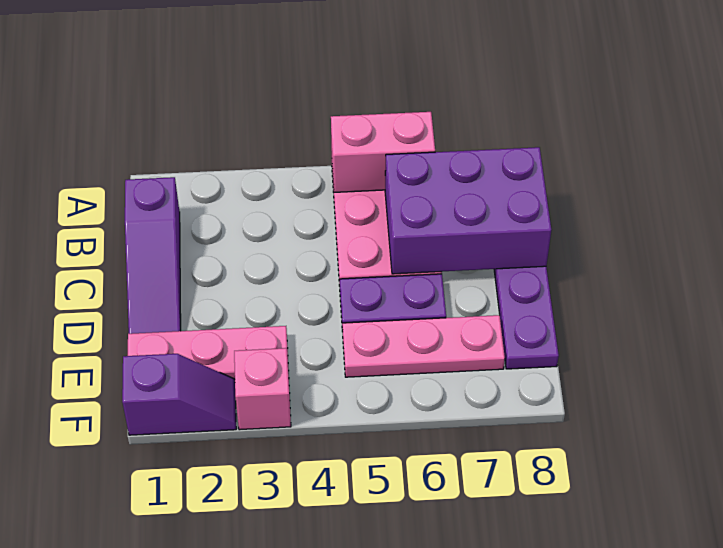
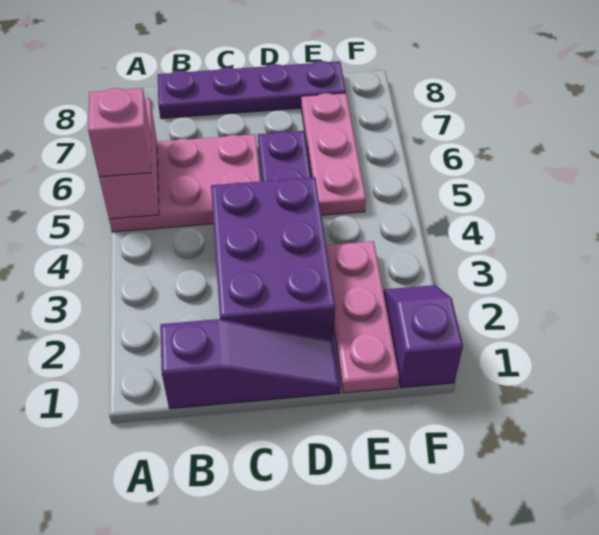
purple brick B6:C8 level 2 -> purple brick C2:D4 level 1
pink brick F3 level 1 -> pink brick A5 level 3

